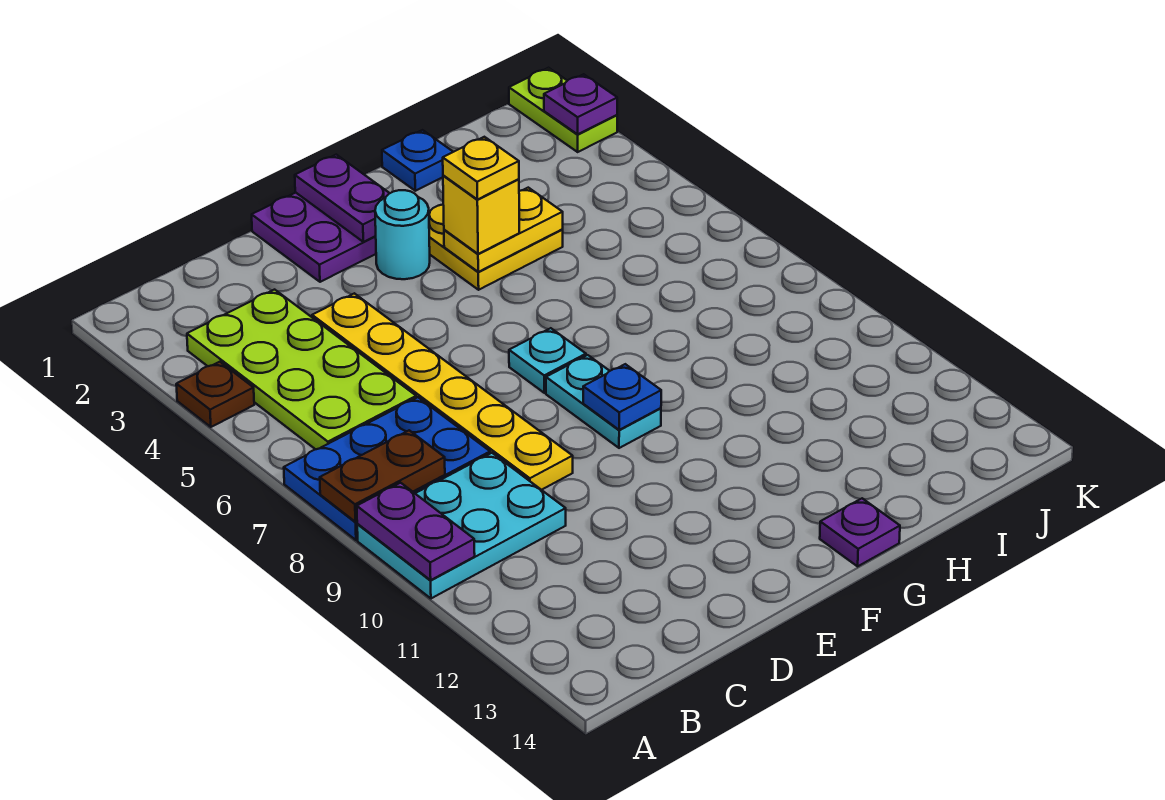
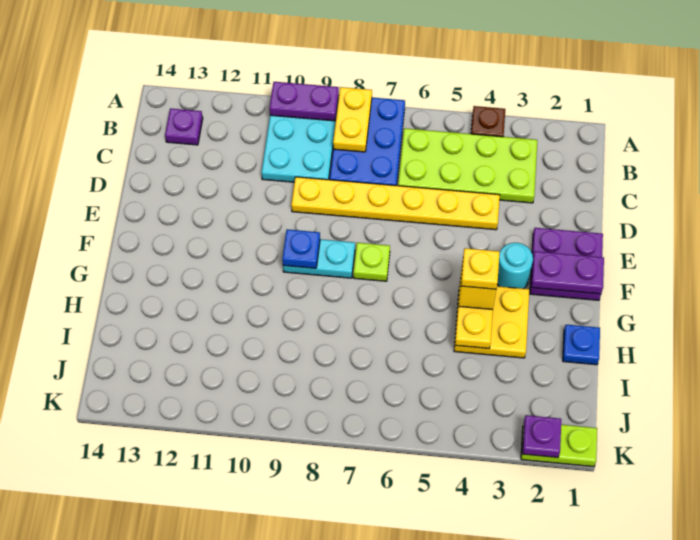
brown plate A8:B8 level 2 -> yellow plate A8:B8 level 2
cyan plate F7 level 1 -> lime plate F7 level 1
purple plate G14 level 1 -> purple plate B13 level 1

